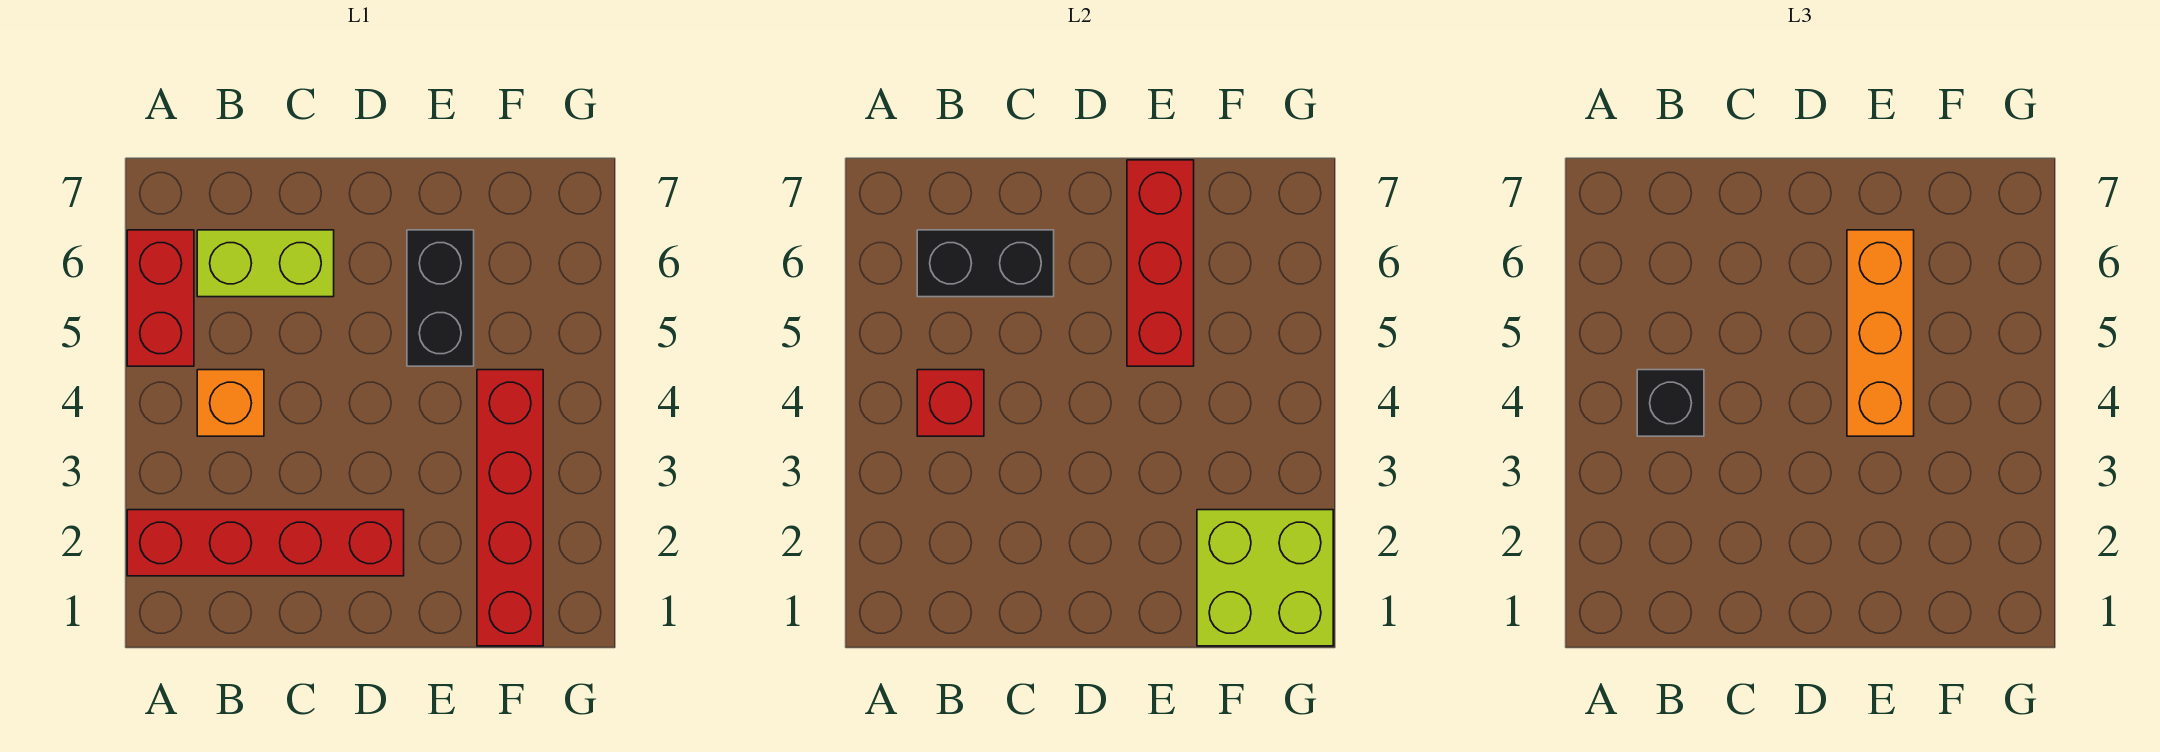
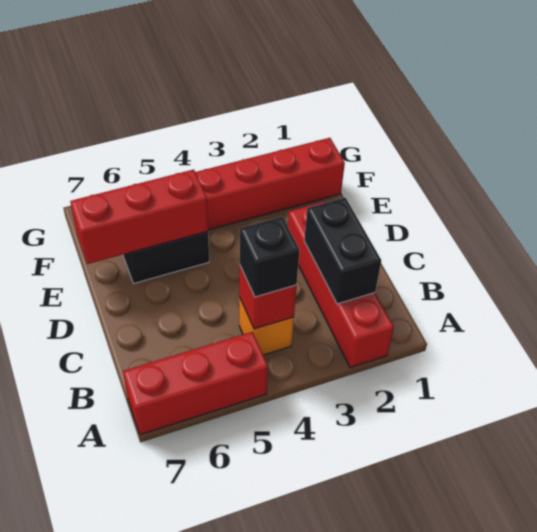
red brick A5:A6 level 1 -> red brick A5:A7 level 1
lime brick B6:C6 level 1 -> none
black brick B6:C6 level 2 -> black brick B2:C2 level 2
orange brick E4:E6 level 3 -> none
lime brick F1:G2 level 2 -> none

